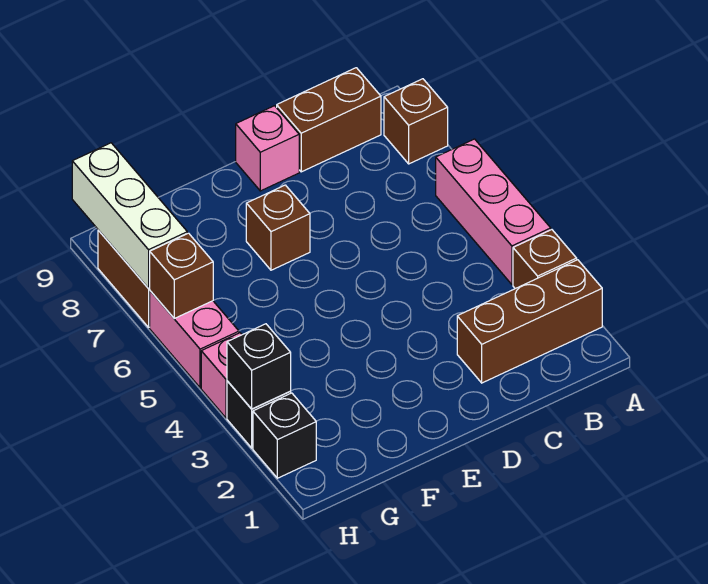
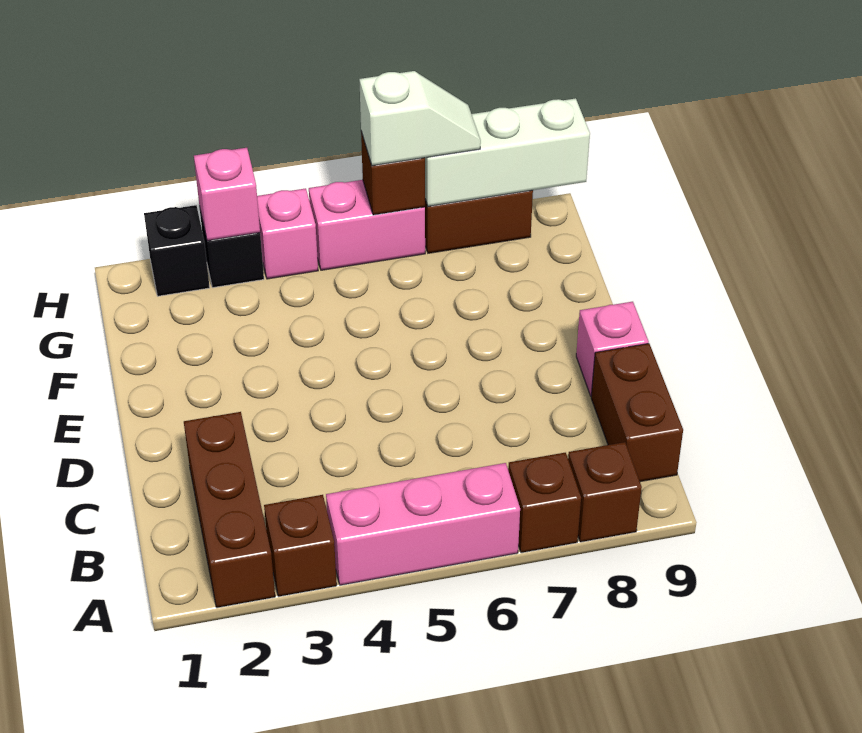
brown brick E7 level 1 -> brown brick A7 level 1
black brick H3 level 2 -> pink brick H3 level 2
none -> white slope H6:H7 level 3 top 6

